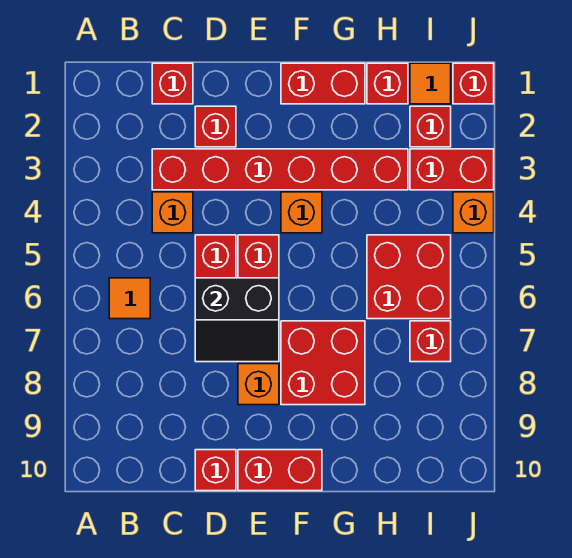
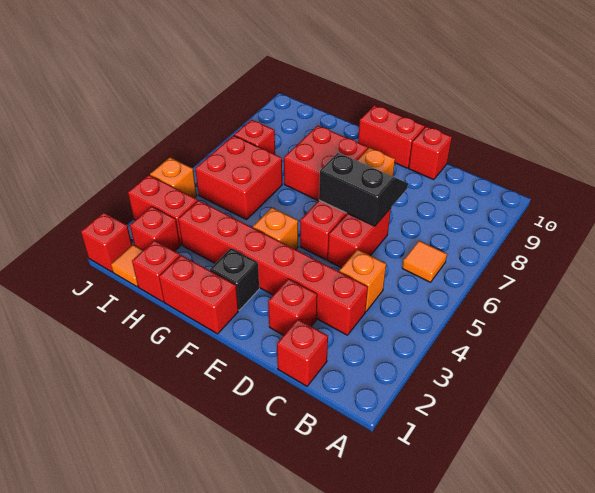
none -> black brick F2 level 1

